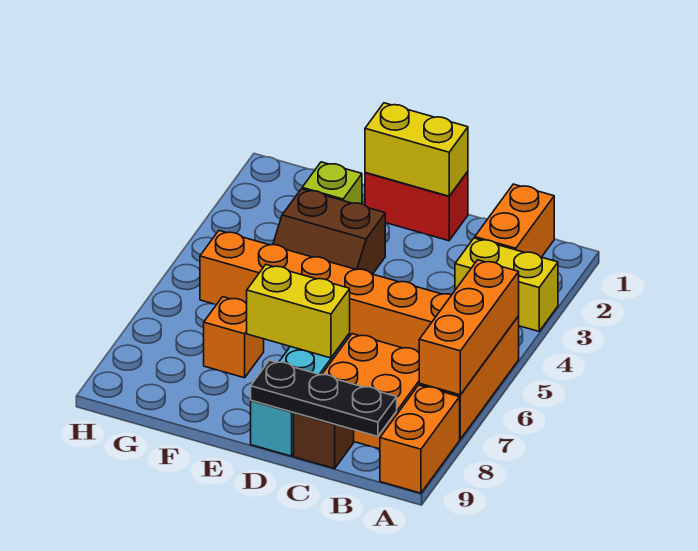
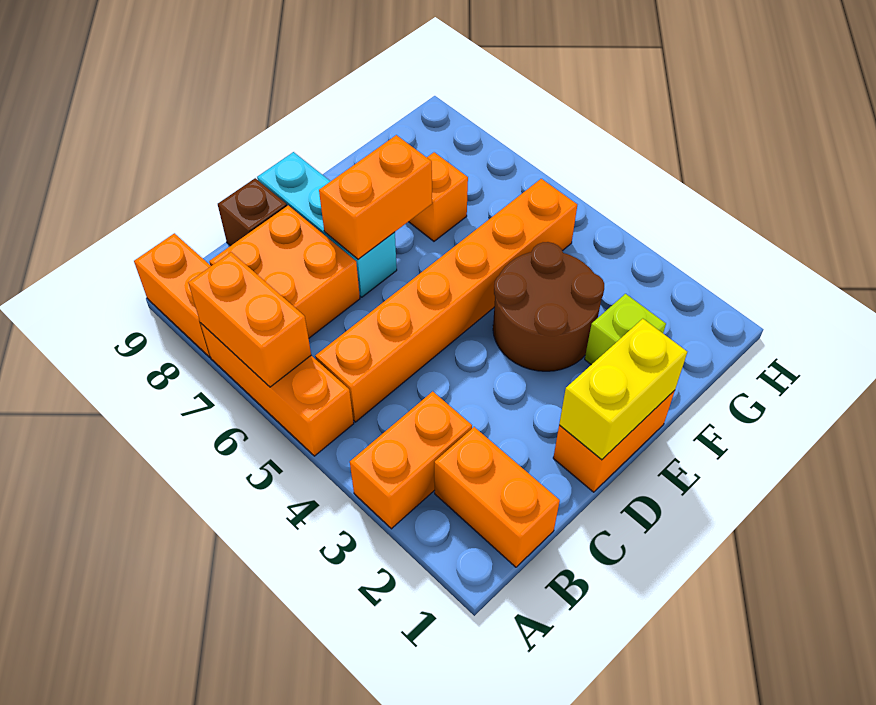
yellow brick A3:B3 level 1 -> orange brick A3:B3 level 1
orange brick A5:A7 level 2 -> orange brick A6:A7 level 2
black plate B9:D9 level 2 -> none
red brick D1:E1 level 1 -> orange brick D1:E1 level 1
yellow brick D7:E7 level 2 -> orange brick D7:E7 level 2
brown slope E3:F4 level 1 top 3 -> brown round brick E3:F4 level 1

